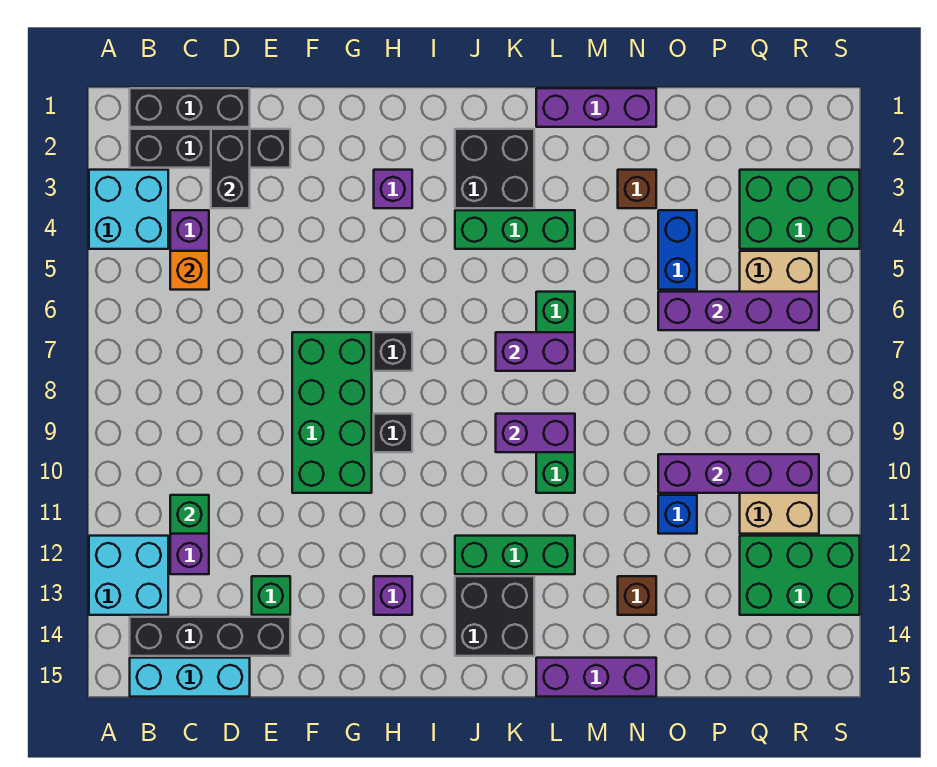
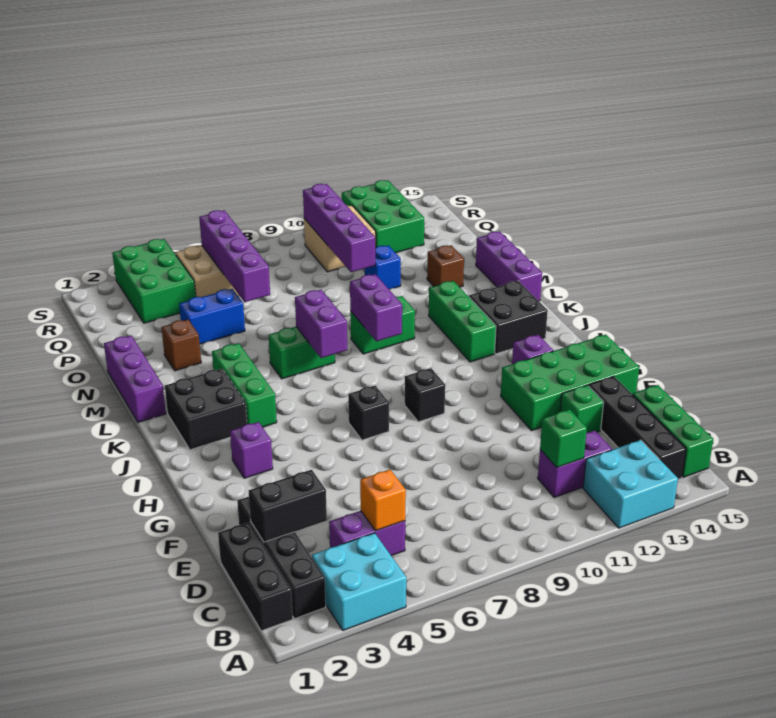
cyan brick B15:D15 level 1 -> green brick B15:D15 level 1
green brick F7:G10 level 1 -> green brick F12:G15 level 1

